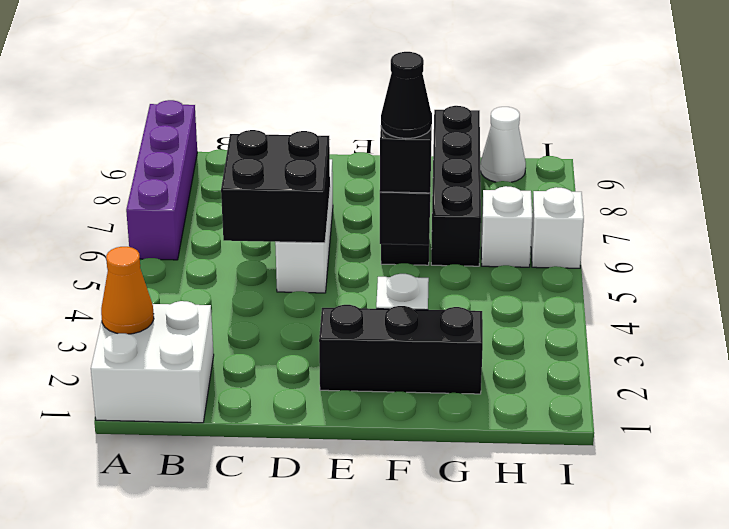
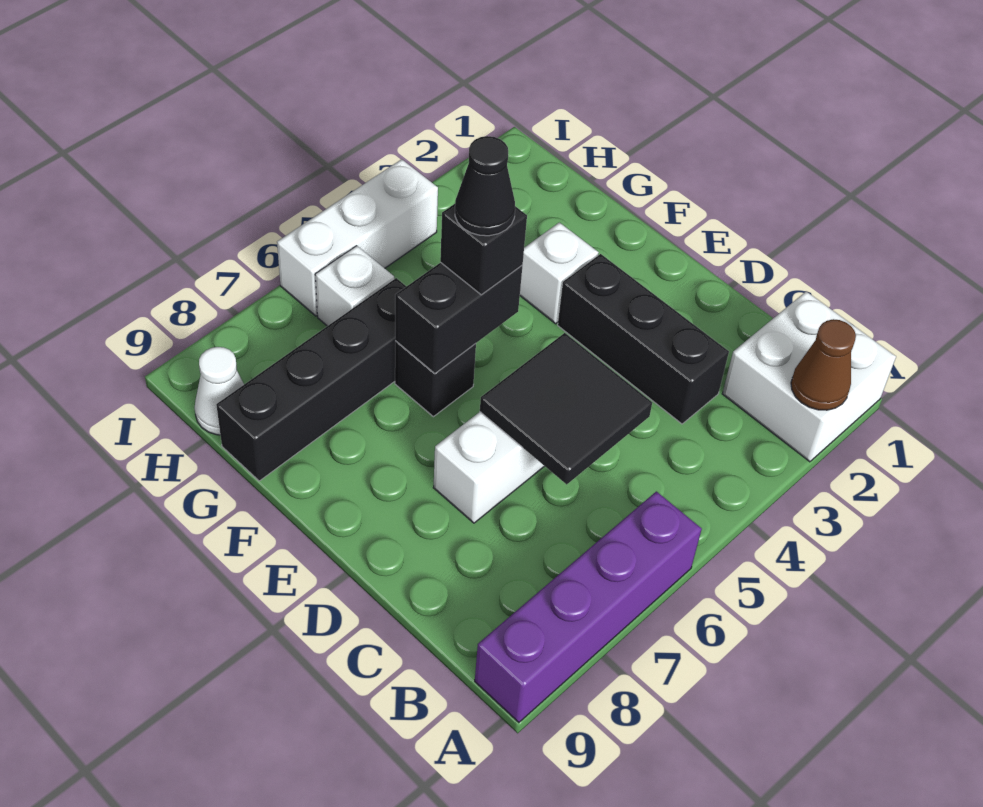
orange cone A2 level 2 -> brown cone A2 level 2
black brick C5:D6 level 2 -> black tile C5:D6 level 2
black brick E2:G2 level 1 -> black brick C3:E3 level 1
white brick I6 level 1 -> white brick I4:I6 level 1

